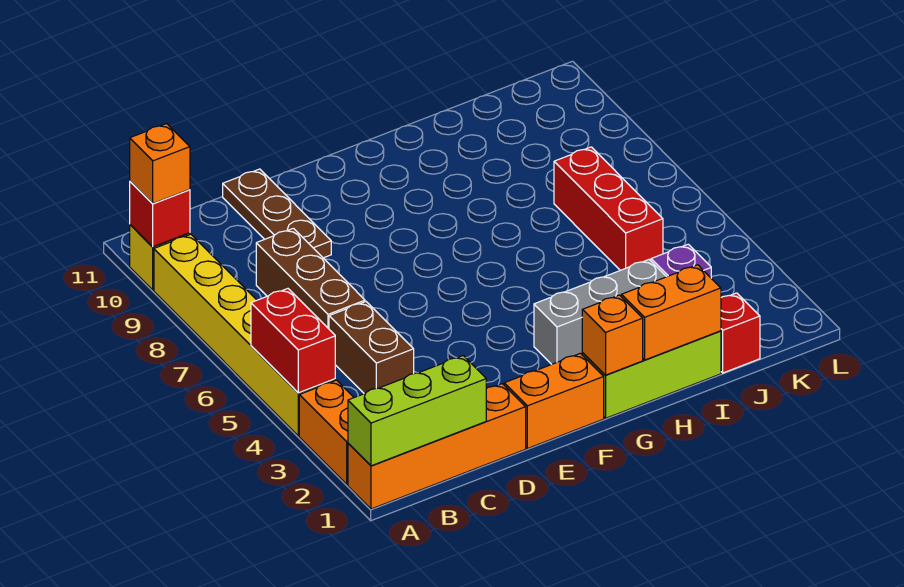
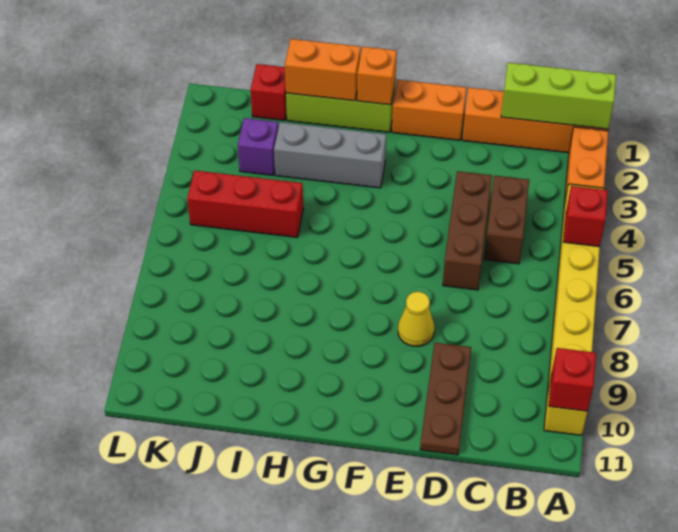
red brick A4:A5 level 2 -> red brick A5 level 2
orange brick A10 level 3 -> none
brown brick C6:C8 level 1 -> brown brick D4:D6 level 1
none -> yellow cone E8 level 1
red brick J5:J7 level 1 -> red brick I5:K5 level 1

